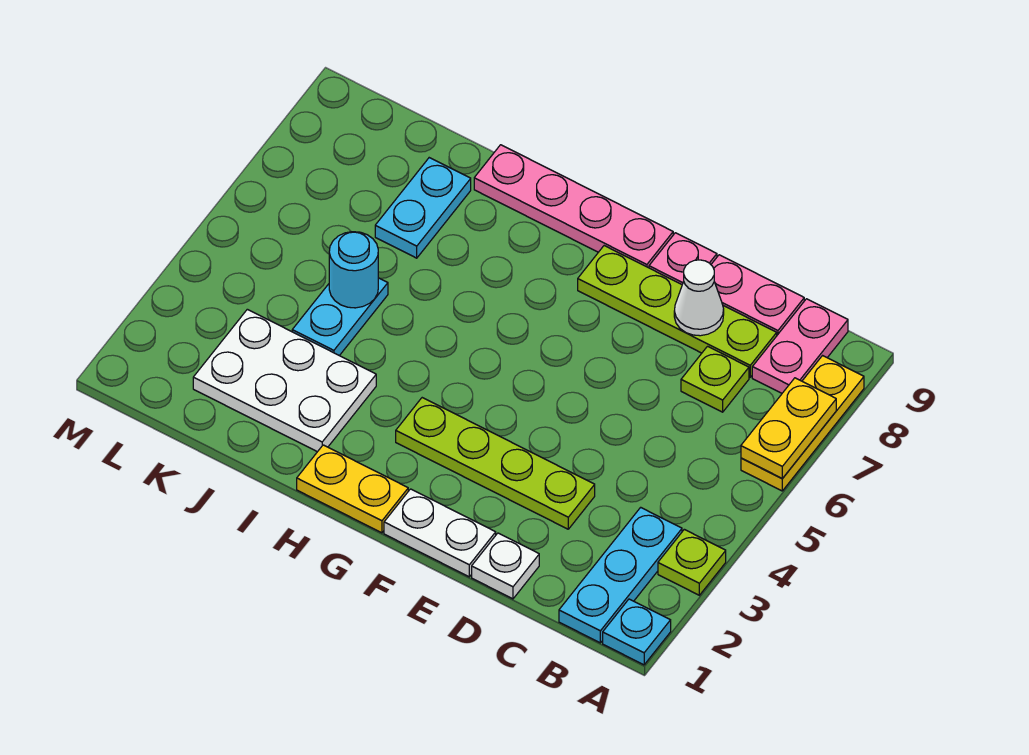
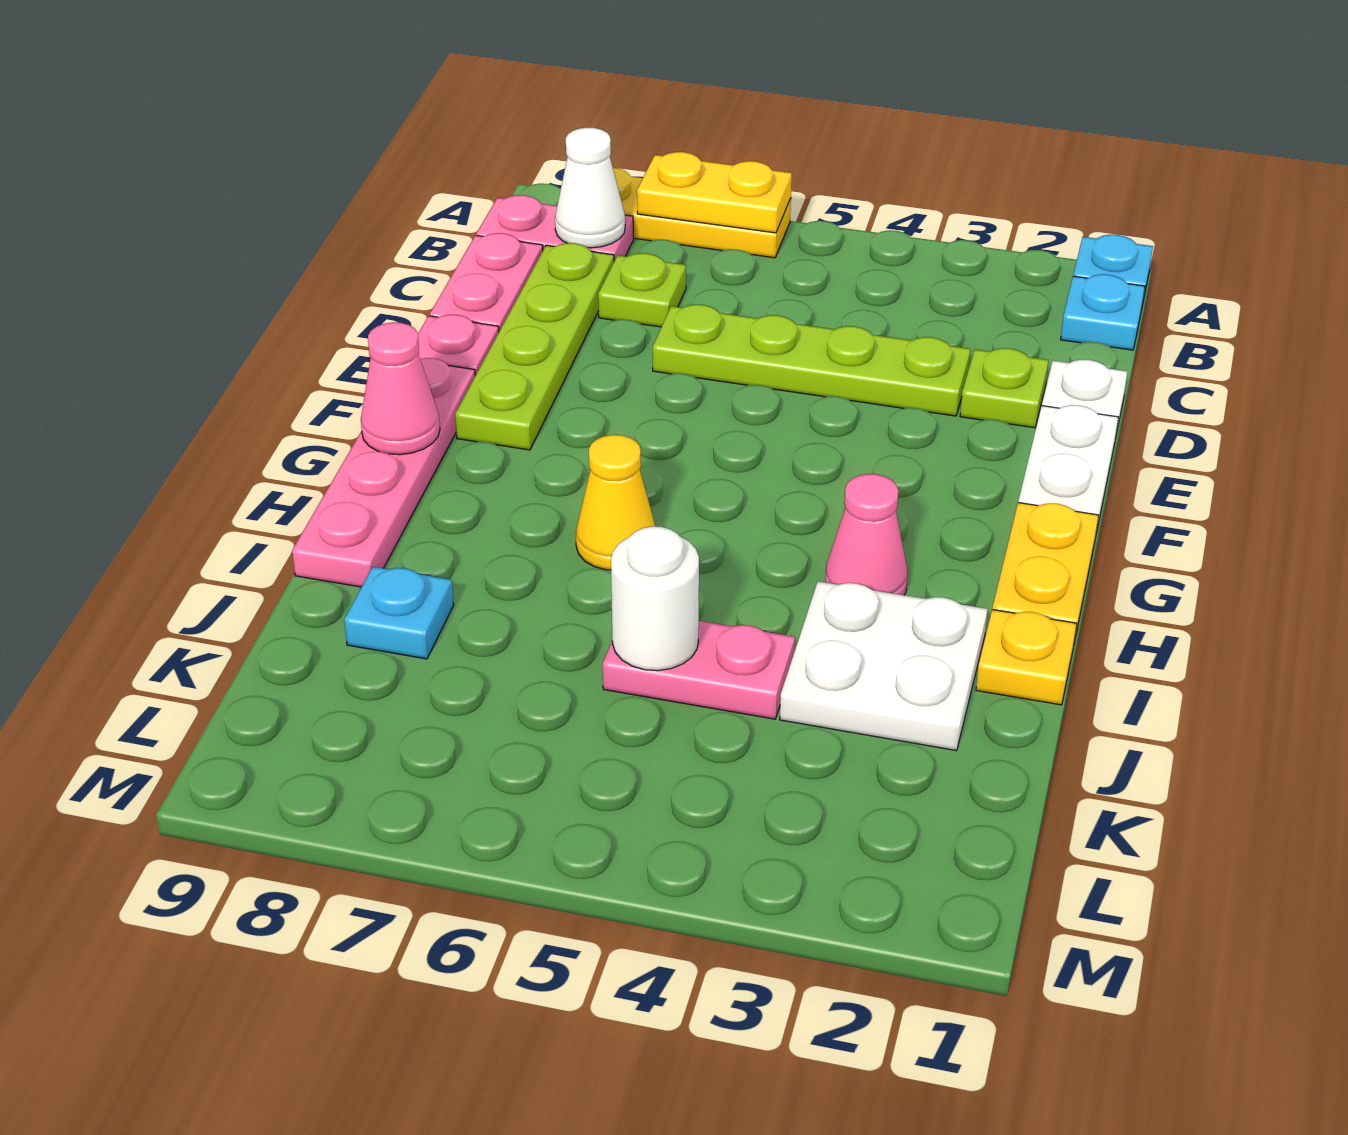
lime plate A3 level 1 -> lime plate D2 level 1
cyan plate B1:B3 level 1 -> cyan plate B1 level 1
lime plate D3:G3 level 1 -> lime plate D3:D6 level 1
white cone D8 level 2 -> white cone B8 level 2
none -> pink cone G9 level 2
none -> pink cone H3 level 1
none -> yellow cone H6 level 1
none -> yellow plate I1 level 1
white plate I2:K3 level 1 -> white plate I2:J3 level 1
cyan plate J4:J5 level 1 -> pink plate J4:J5 level 1
cyan round brick J5 level 2 -> white round brick J5 level 2
cyan plate J7:J8 level 1 -> cyan plate J8 level 1

